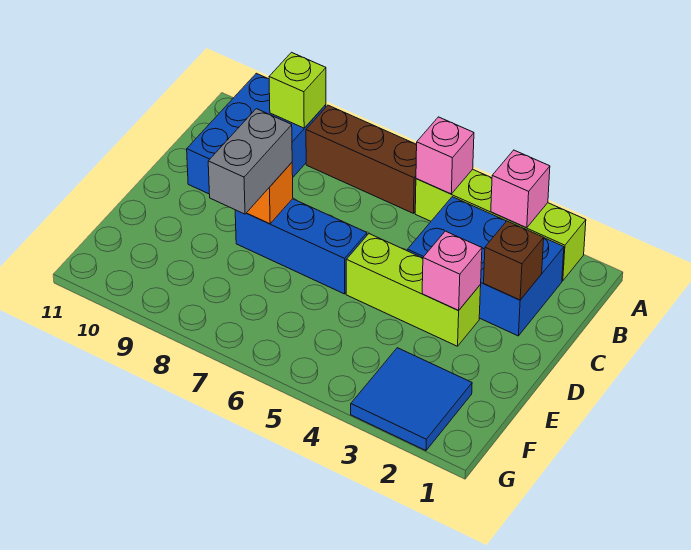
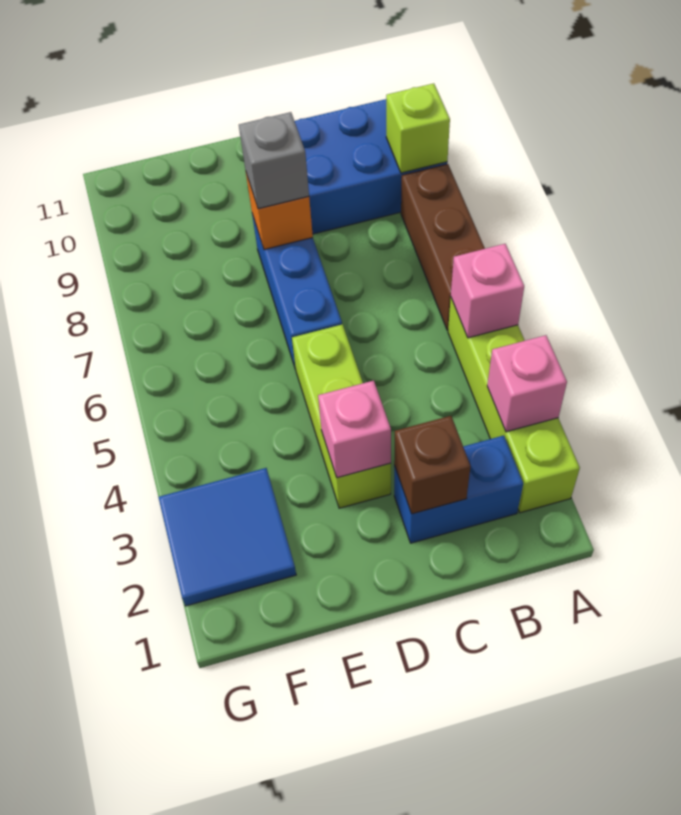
blue brick B2:C4 level 1 -> blue brick B2:C2 level 1
grey brick D8:E8 level 3 -> grey brick D8 level 3

